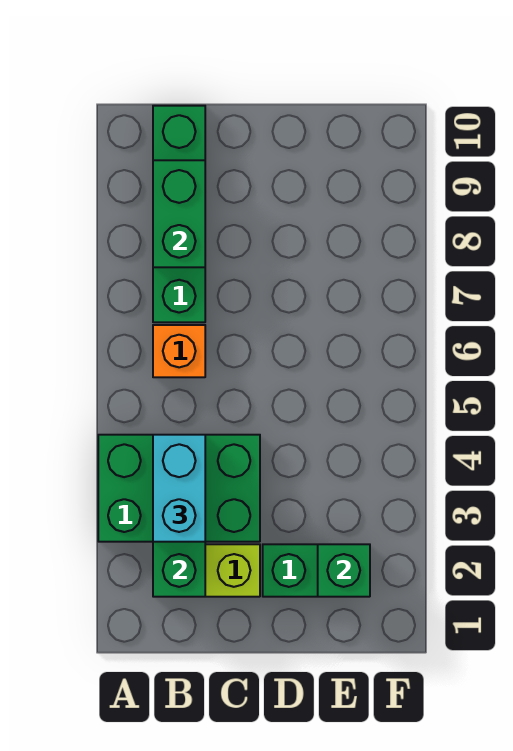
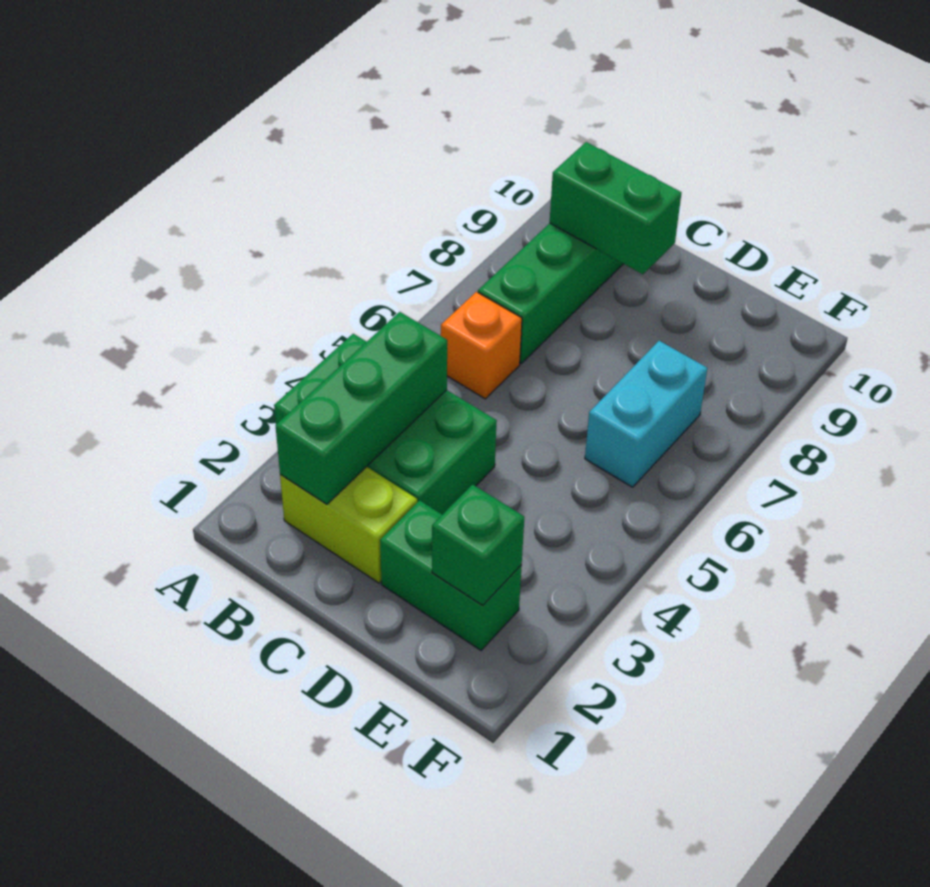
cyan brick B3:B4 level 3 -> cyan brick E6:E7 level 1
green brick B8:B9 level 2 -> green brick B9:C9 level 2

